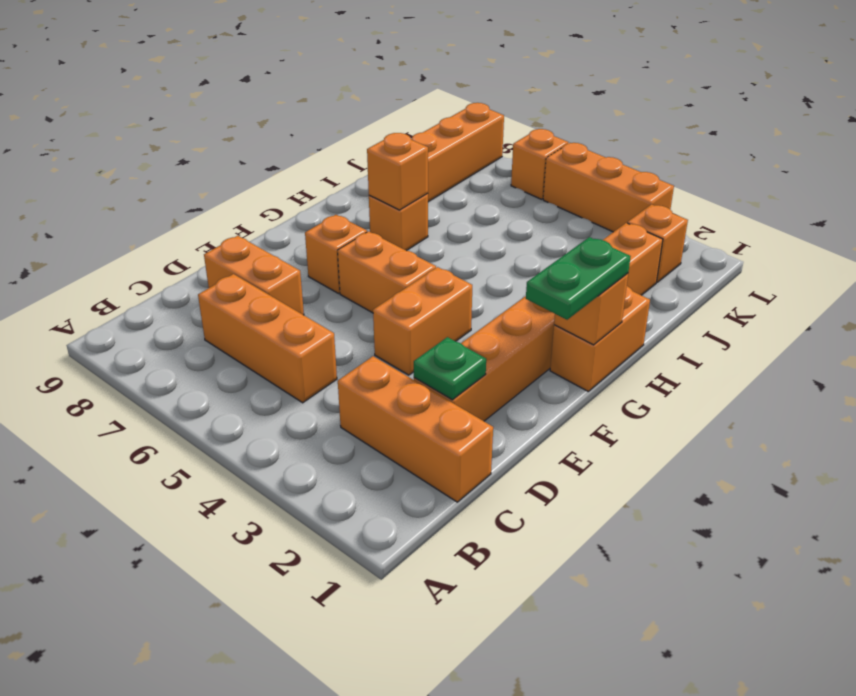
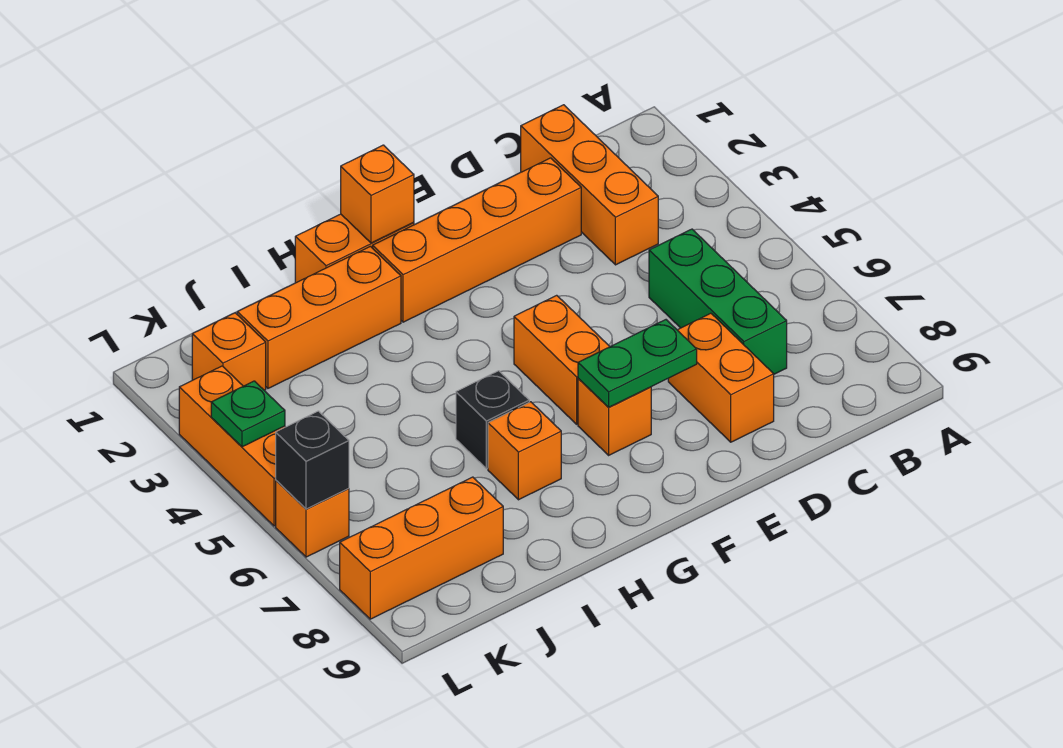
orange brick C5:C7 level 1 -> green brick C5:C7 level 1
green plate D2 level 2 -> green plate L4 level 2
orange brick E4:F4 level 1 -> none
green plate F1:G1 level 3 -> green plate E7:F7 level 2
none -> black brick H6 level 1
orange brick H7 level 2 -> none
none -> black brick L6 level 2

